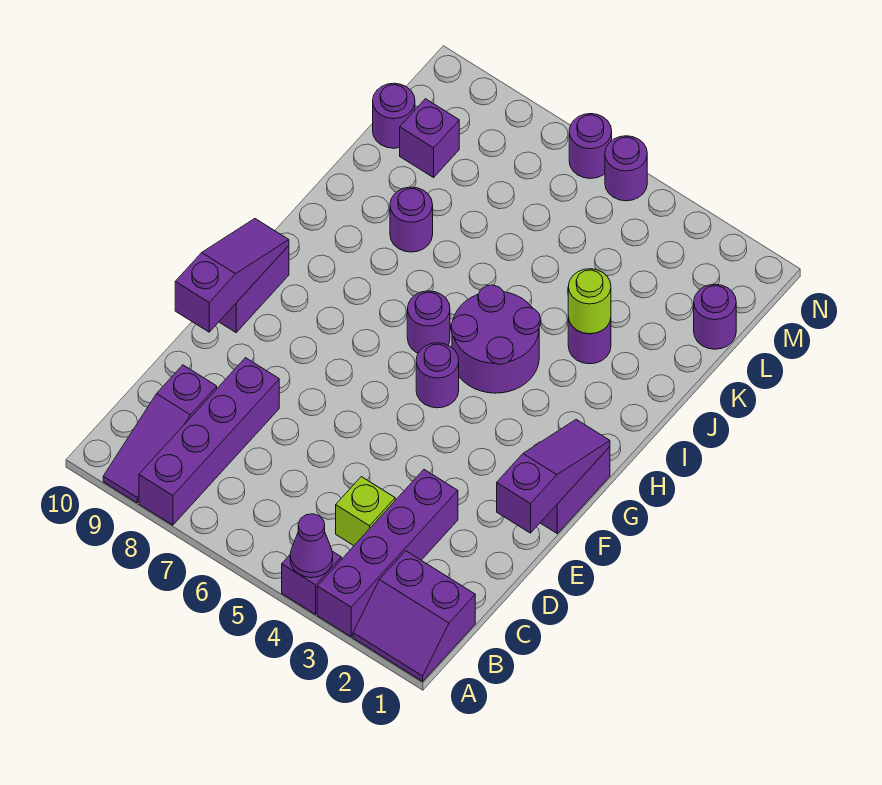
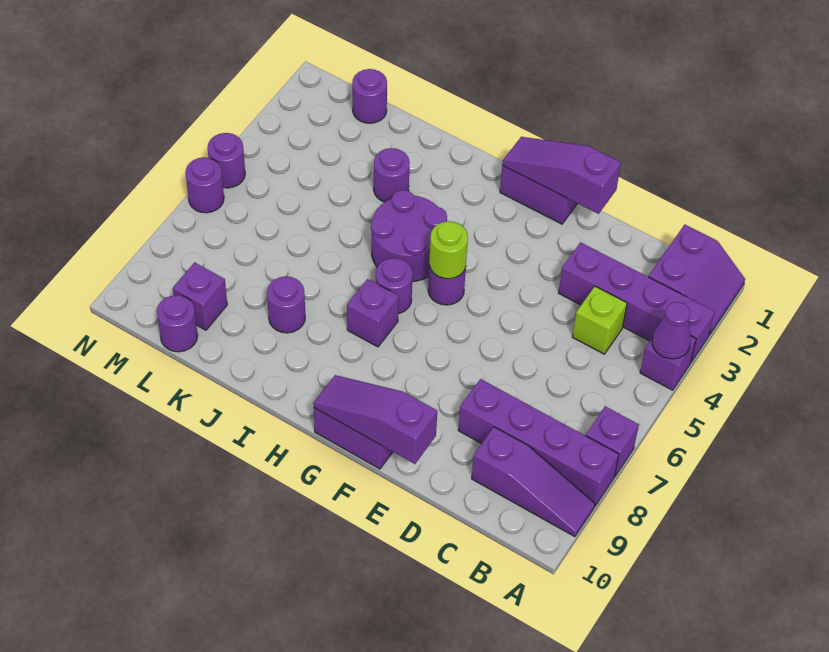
none -> purple brick A7 level 1
none -> purple brick H7 level 1
lime round brick J3 level 2 -> lime round brick G5 level 2

